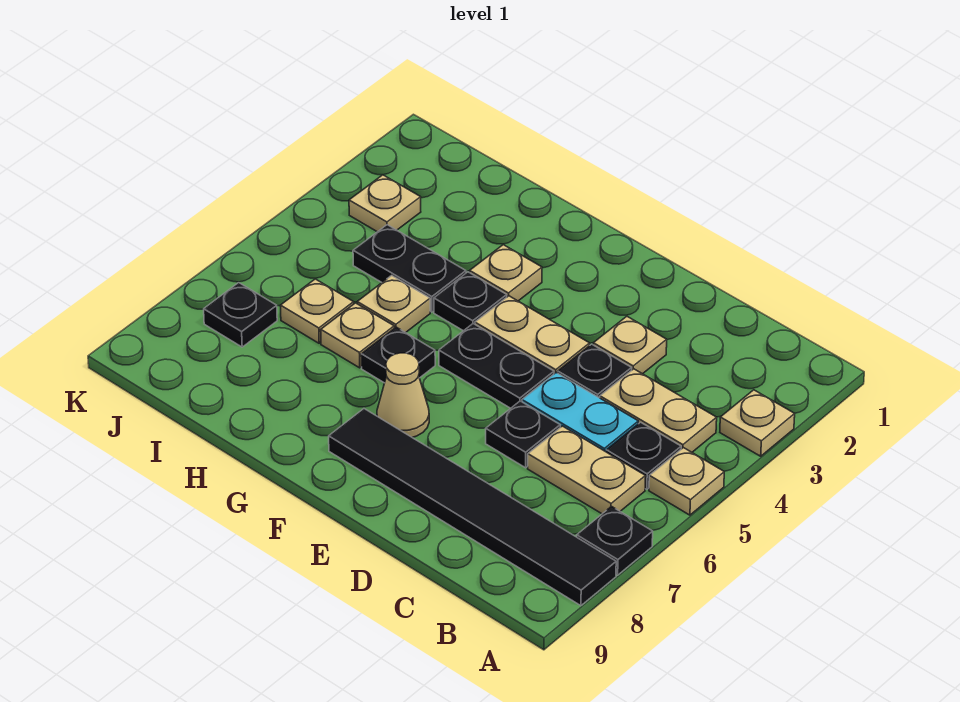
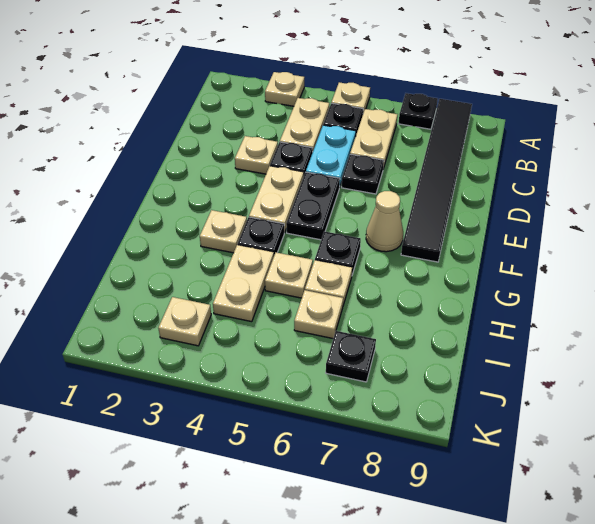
black plate H4:I4 level 1 -> tan plate H4:I4 level 1

